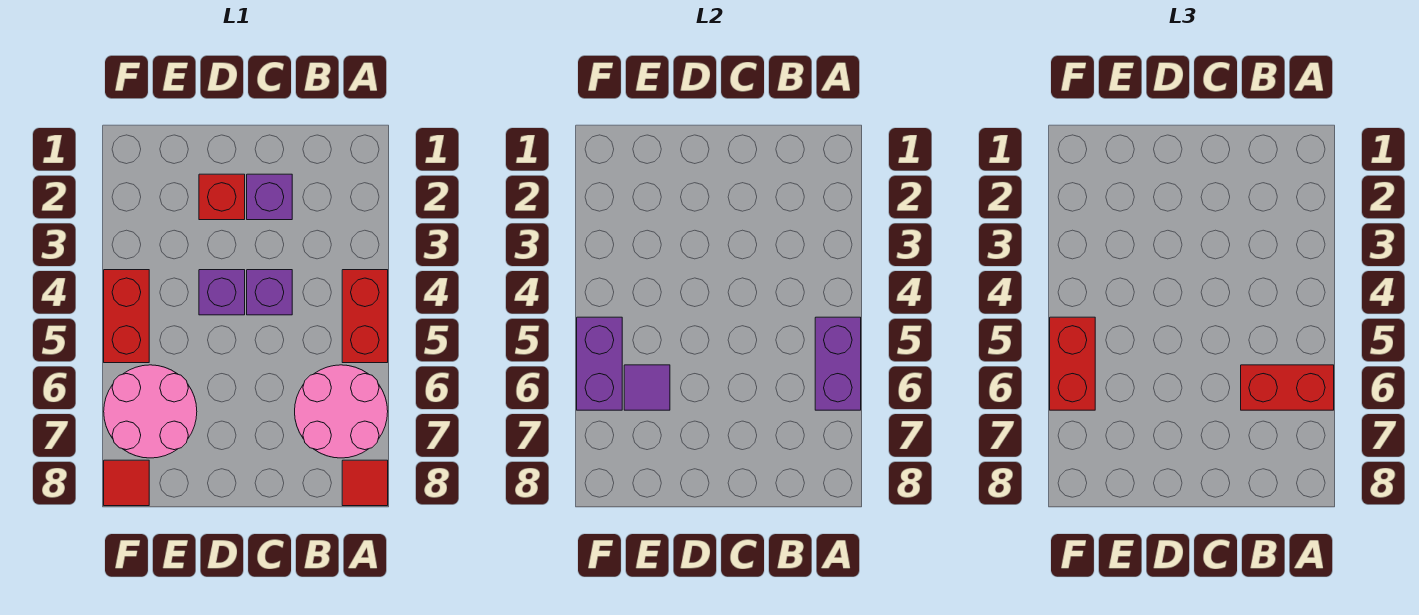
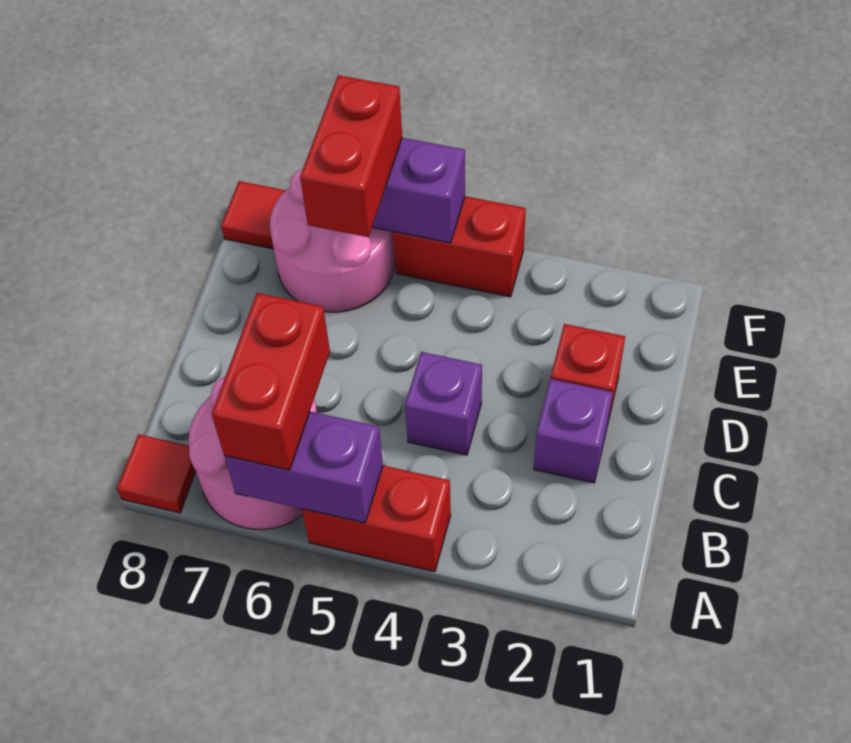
purple brick D4 level 1 -> none
purple tile E6 level 2 -> none
red brick F5:F6 level 3 -> red brick E6:F6 level 3

